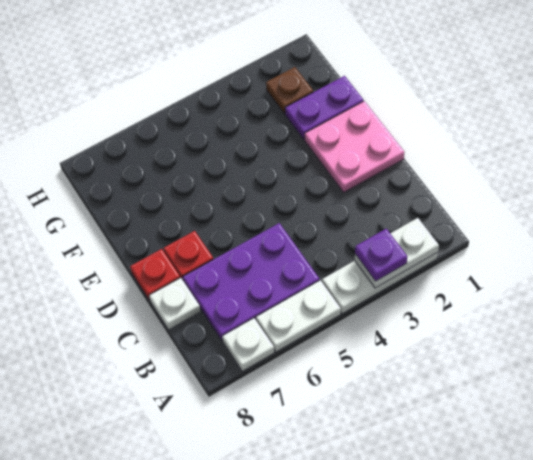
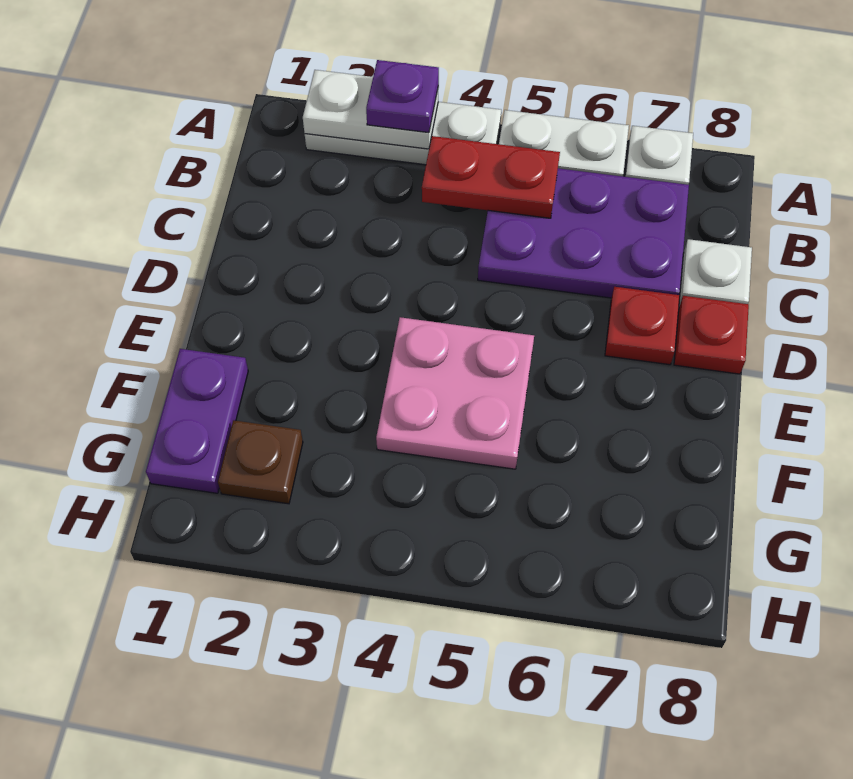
none -> red plate B4:B5 level 2
pink plate D1:E2 level 1 -> pink plate E4:F5 level 1
purple plate F1:F2 level 1 -> purple plate F1:G1 level 1

